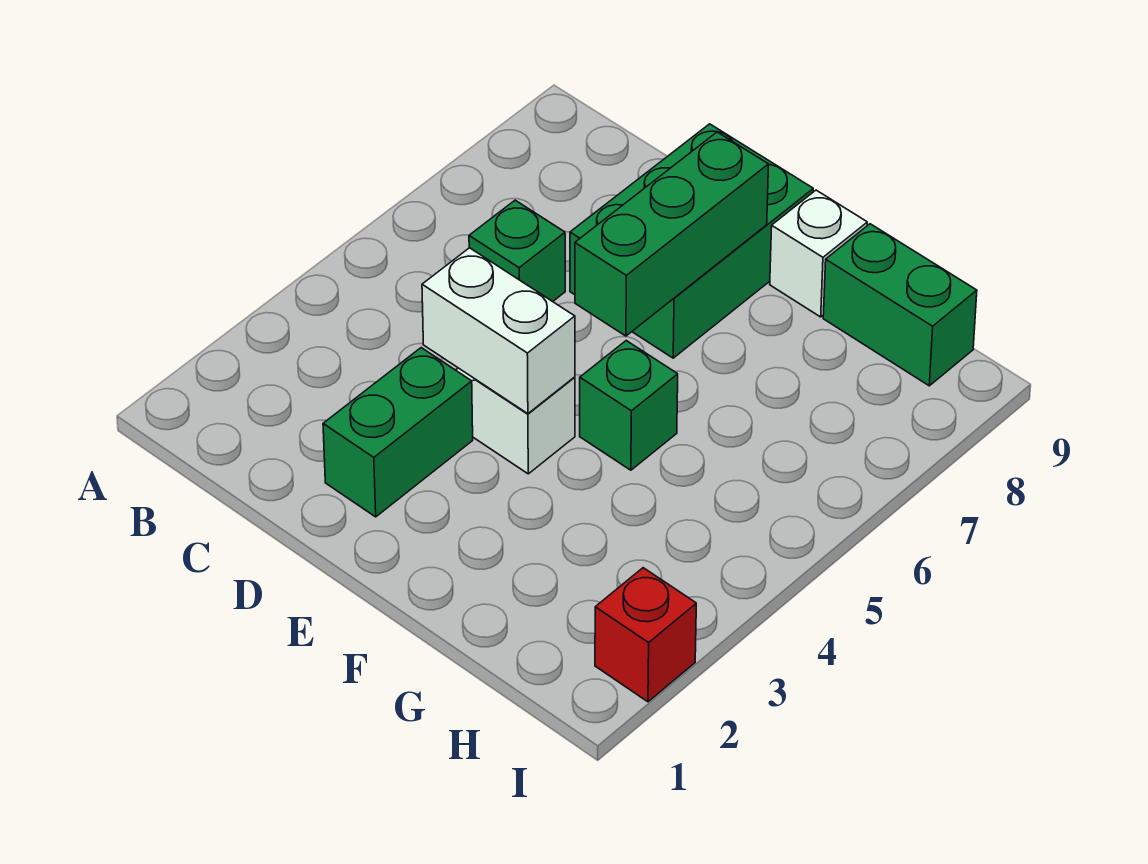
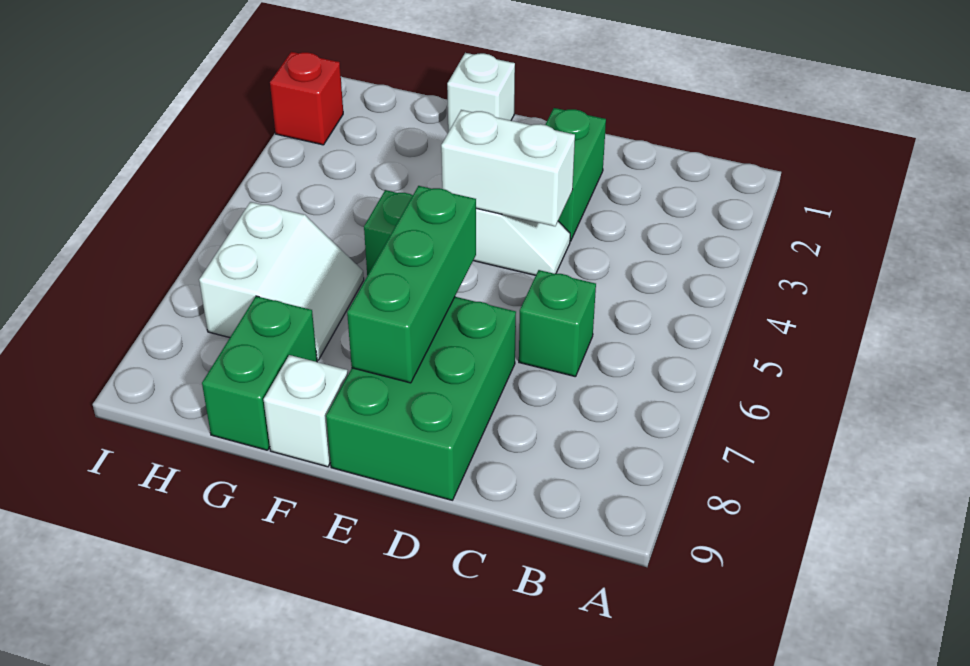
none -> white brick F1 level 1
none -> white slope G6:H7 level 1 top H
green brick G9:H9 level 1 -> green brick G8:G9 level 1

